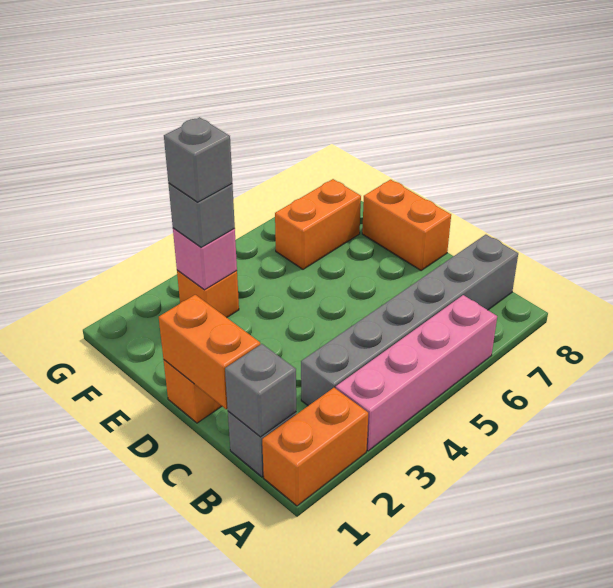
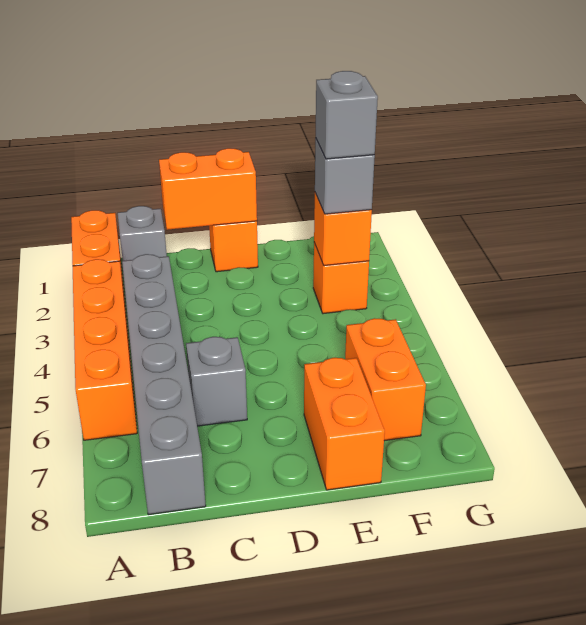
pink brick A3:A6 level 1 -> orange brick A3:A6 level 1
grey brick B1 level 2 -> grey brick C6 level 1
orange brick D8:E8 level 1 -> orange brick E7:E8 level 1
pink brick F3 level 2 -> orange brick F3 level 2

